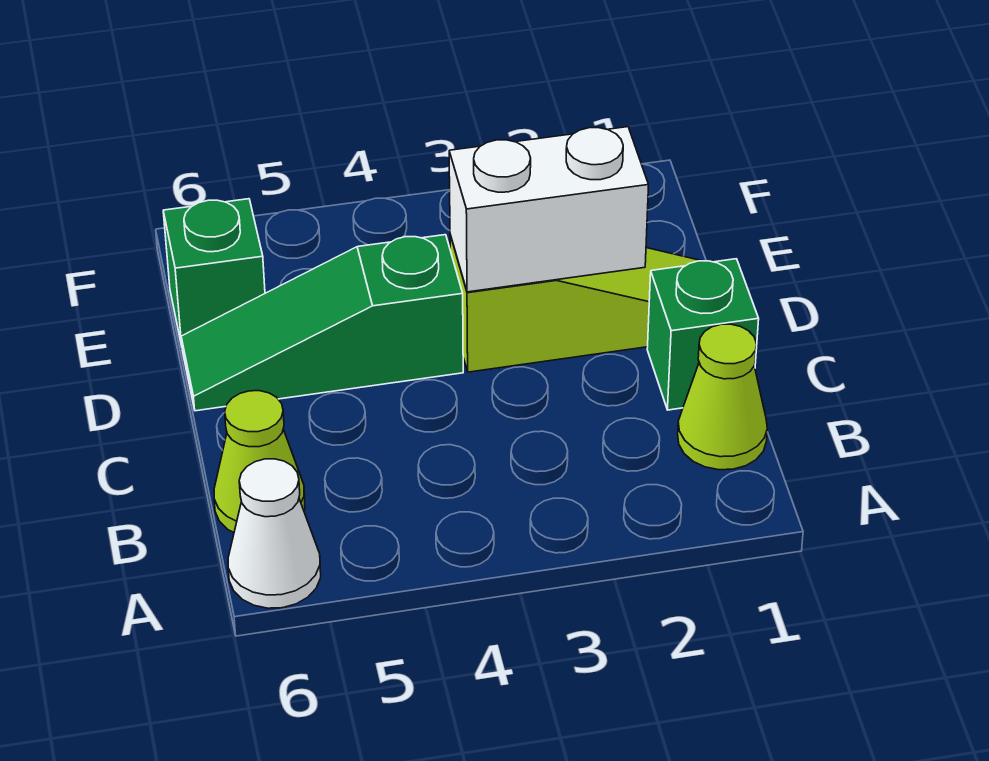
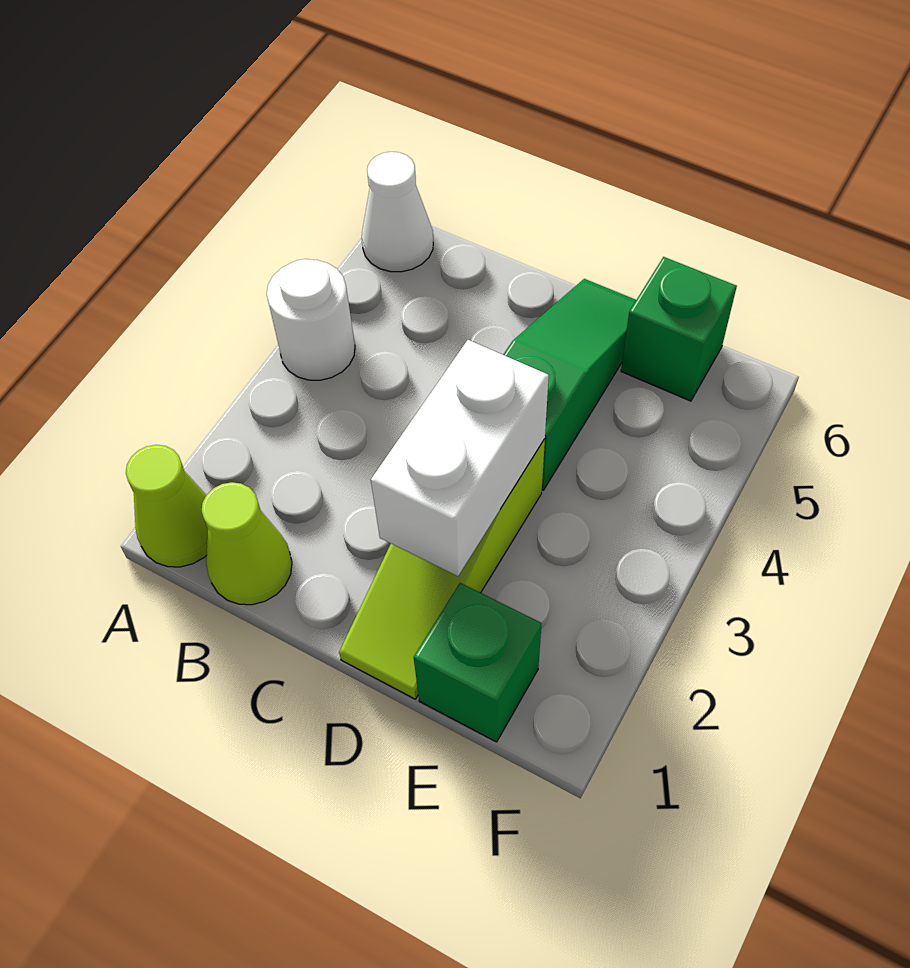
none -> white round brick A4 level 1
lime cone B6 level 1 -> lime cone A1 level 1
green brick C1 level 1 -> green brick E1 level 1

